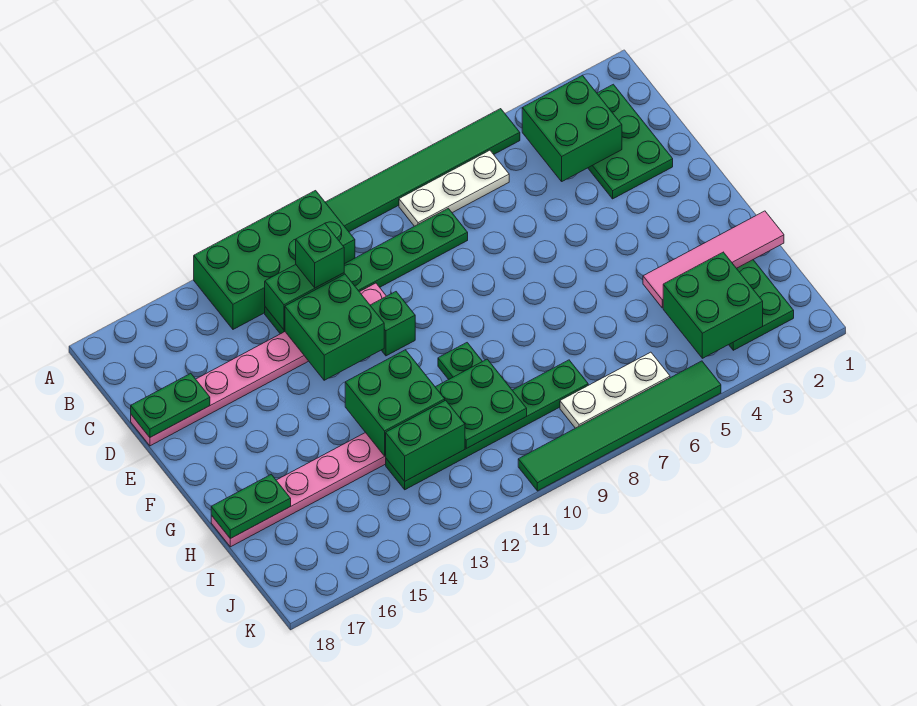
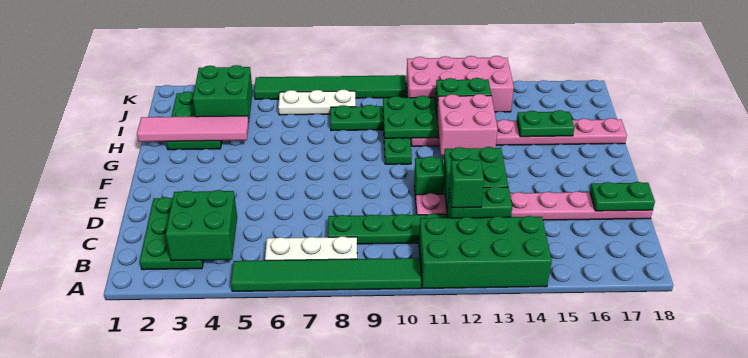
green brick G12:H13 level 2 -> pink brick G12:H13 level 2
green plate H17:H18 level 2 -> green plate H15:H16 level 2
none -> pink brick J11:K14 level 1

